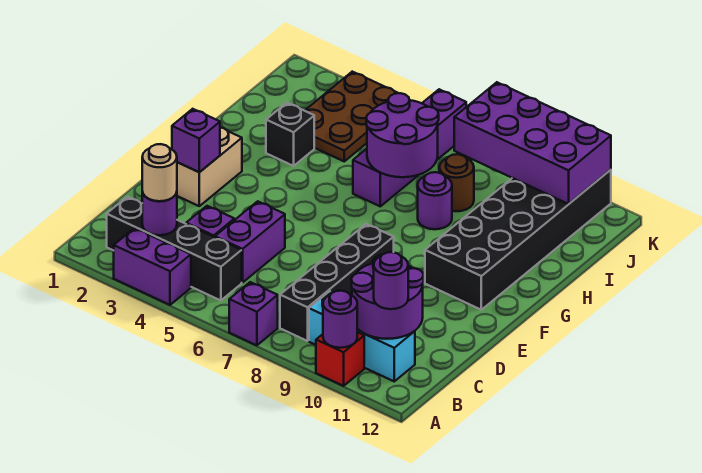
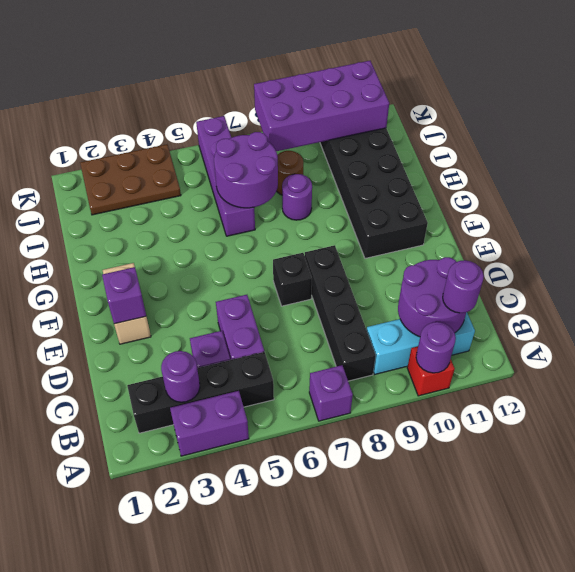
tan round brick B3 level 3 -> none
black brick H3 level 1 -> black brick E7 level 1
brown plate I3:K4 level 1 -> brown plate J2:K4 level 1

